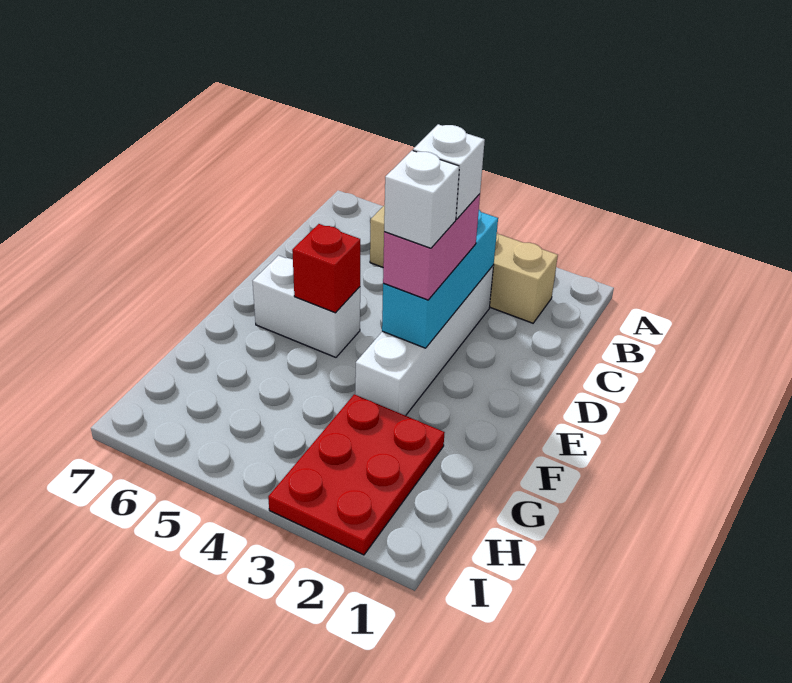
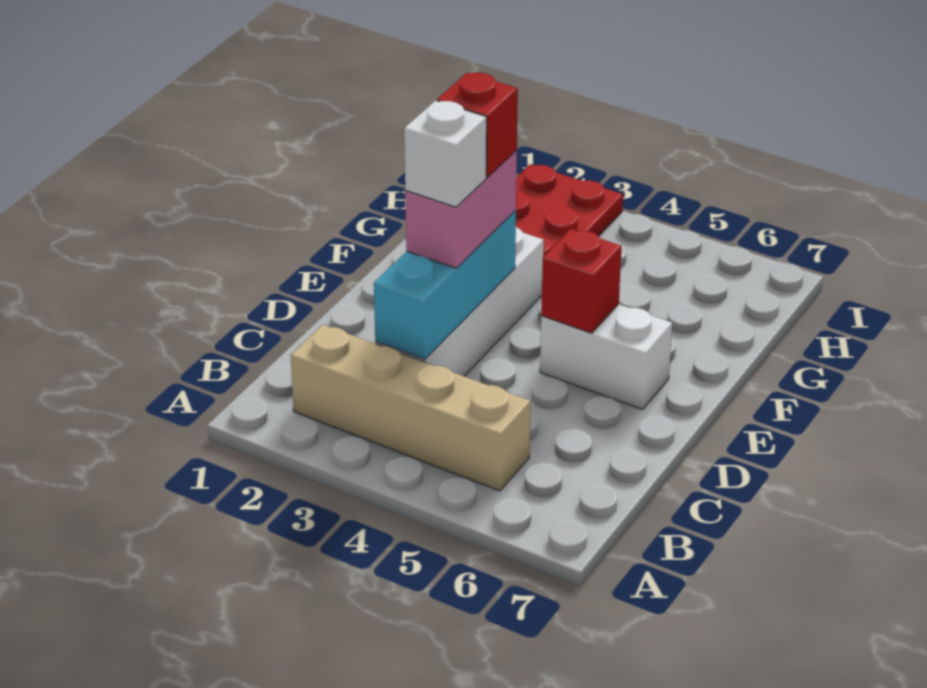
white brick E3 level 4 -> red brick E3 level 4

